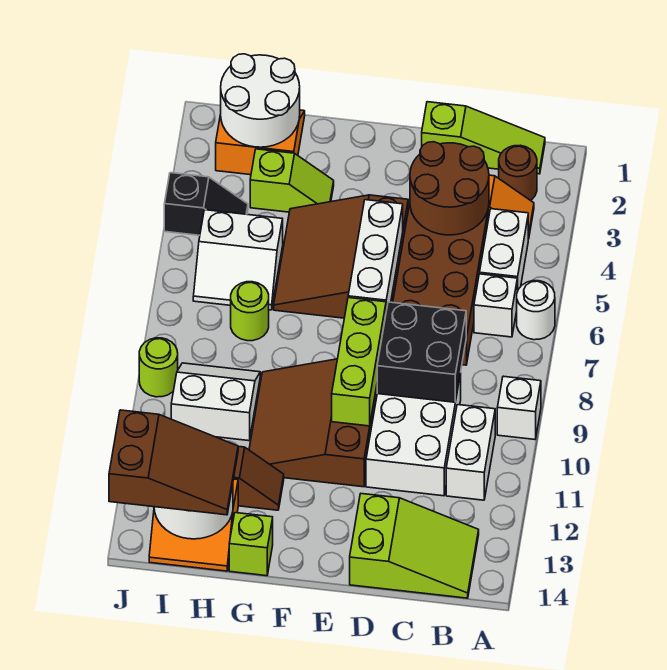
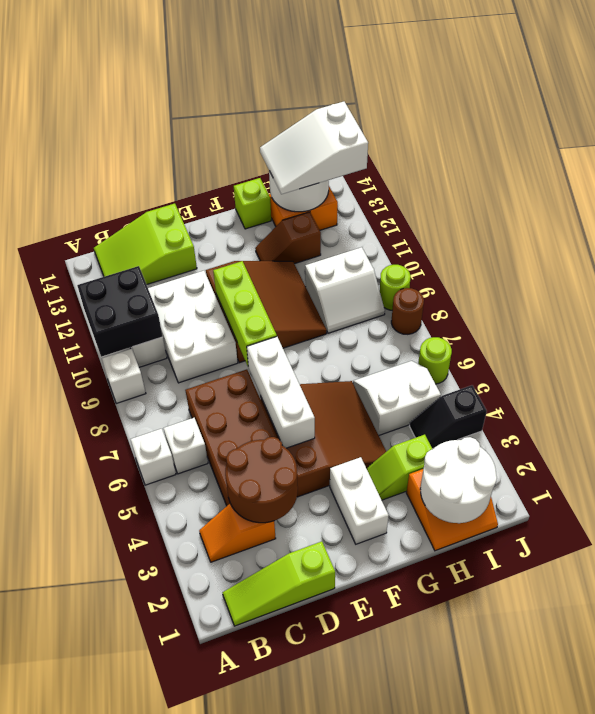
white round brick A6 level 1 -> white brick A6 level 1
brown round brick B2 level 1 -> brown round brick J8 level 1
white brick B4:B5 level 1 -> white brick F2:F3 level 1
black brick C8:D9 level 2 -> black brick A10:B11 level 2
lime round brick H7 level 1 -> lime round brick J6 level 1
brown slope H13:J14 level 3 top J -> white slope H13:J14 level 3 top J

